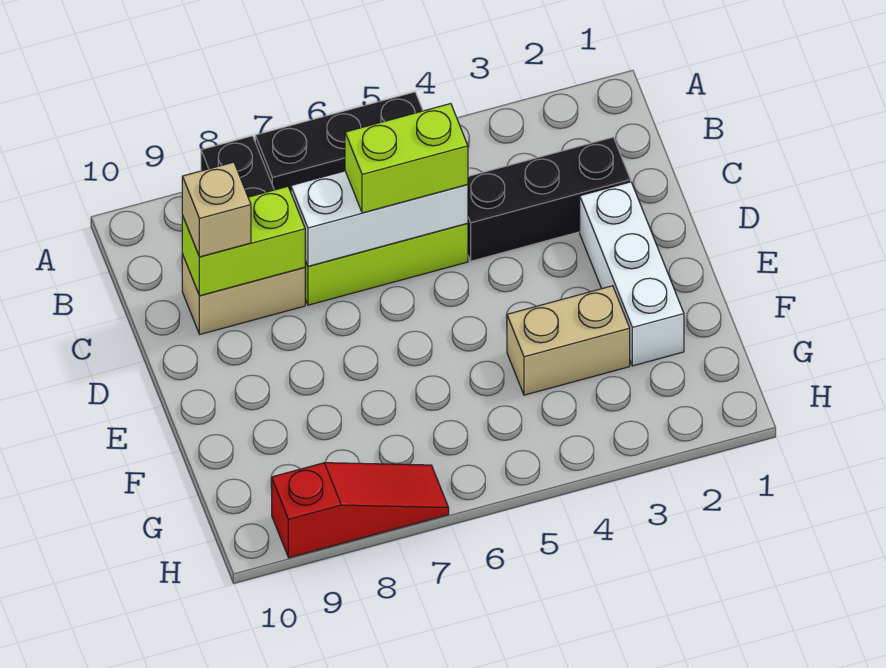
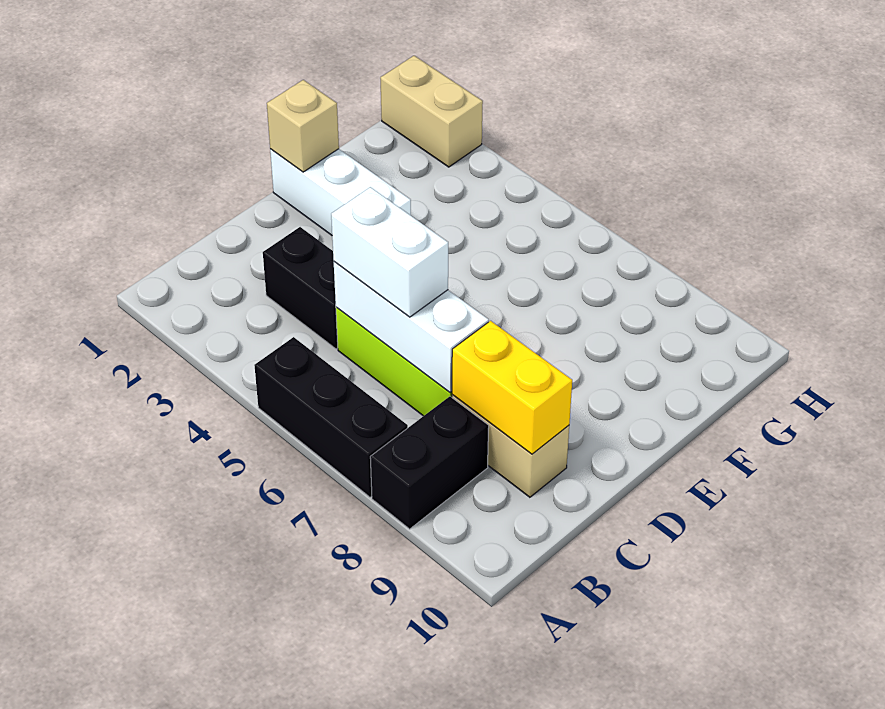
black brick C2:C4 level 1 -> black brick C3:C4 level 1
lime brick C5:C6 level 3 -> white brick C5:C6 level 3
lime brick C8:C9 level 2 -> yellow brick C8:C9 level 2
tan brick C9 level 3 -> tan brick E1 level 2
white brick D2:F2 level 1 -> white brick E1:E3 level 1
tan brick F3:F4 level 1 -> tan brick H1:H2 level 1
red slope H7:H9 level 1 top 9 -> none

